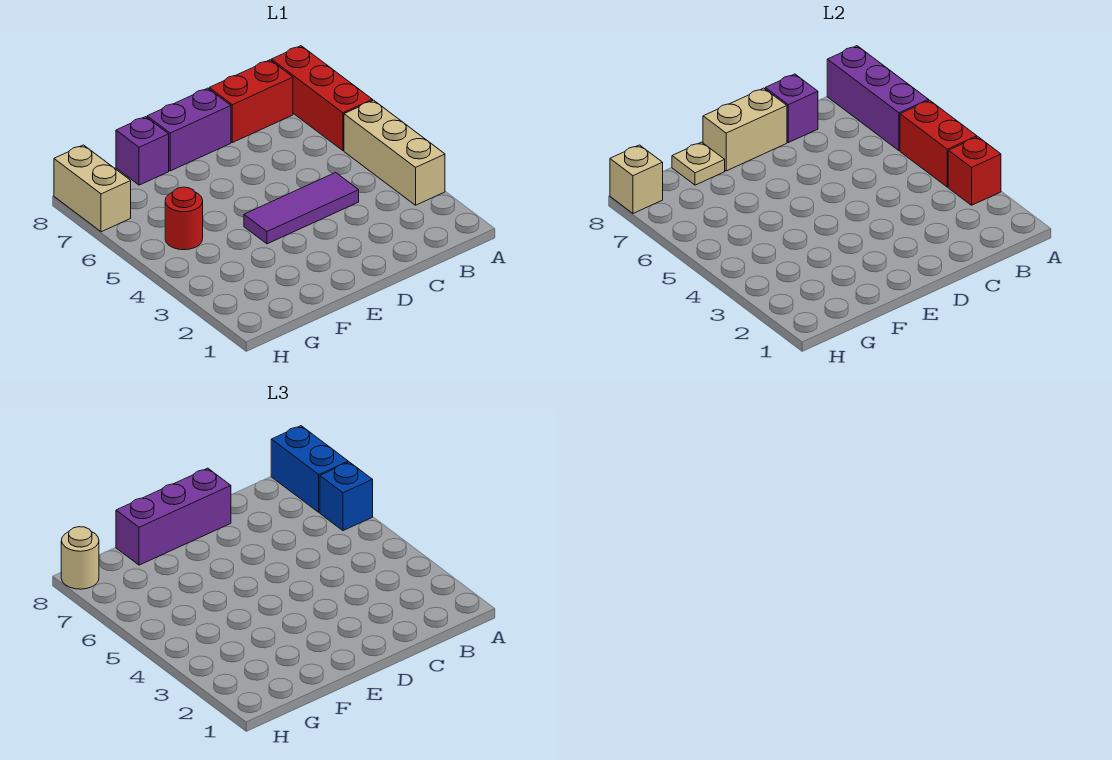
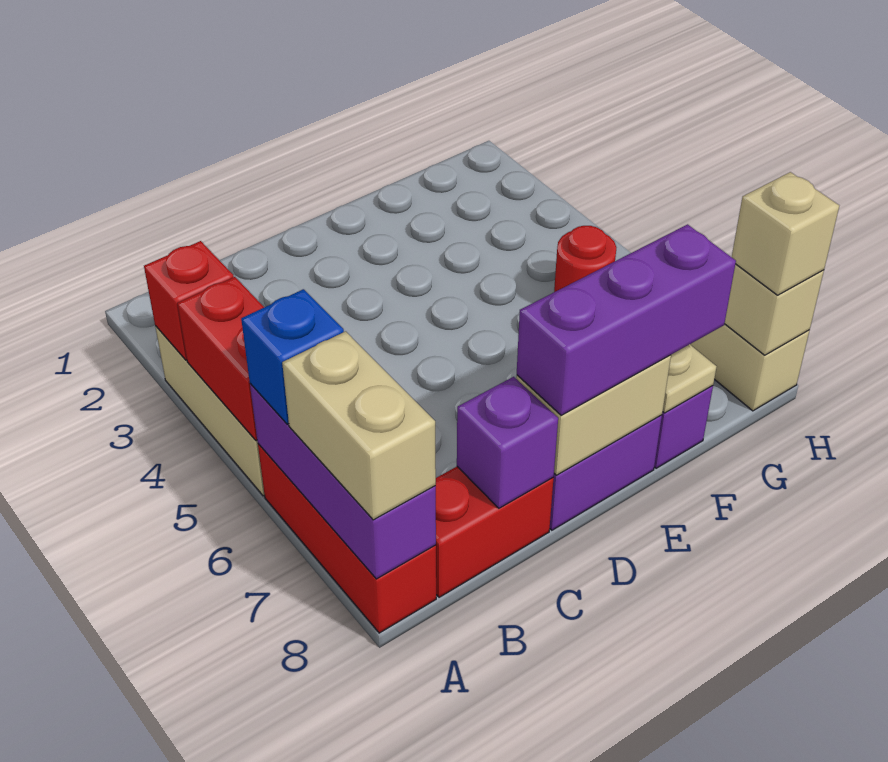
blue brick A7:A8 level 3 -> tan brick A7:A8 level 3
purple tile C4:E4 level 1 -> none
tan round brick H8 level 3 -> tan brick H8 level 3

